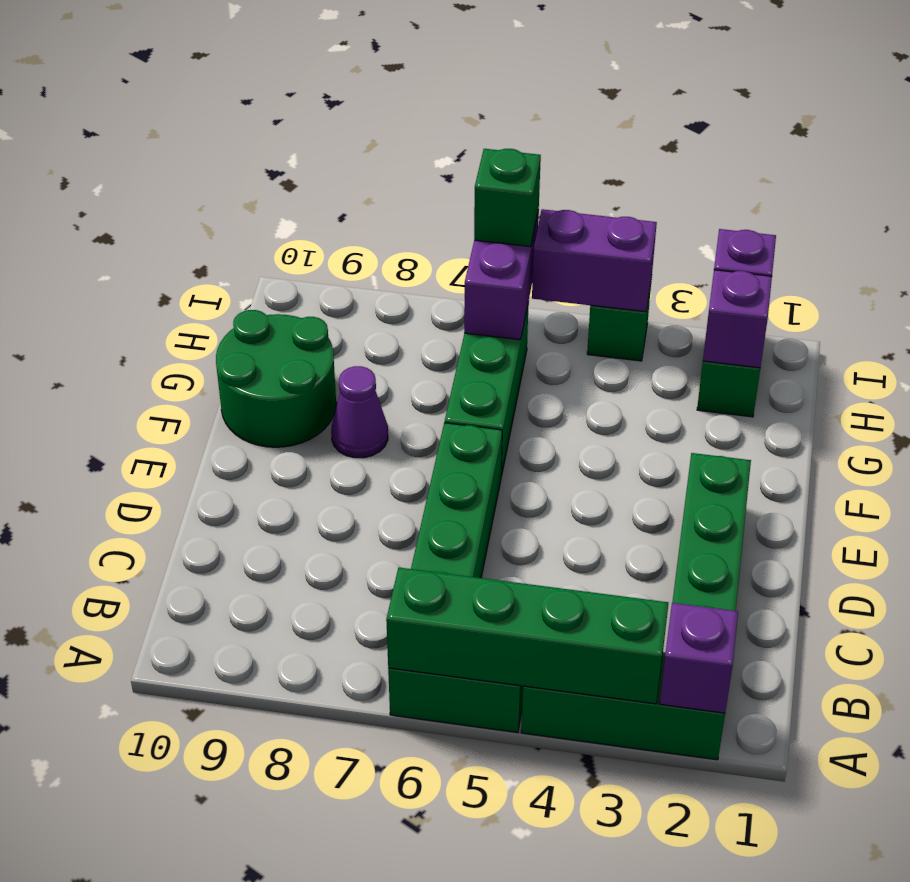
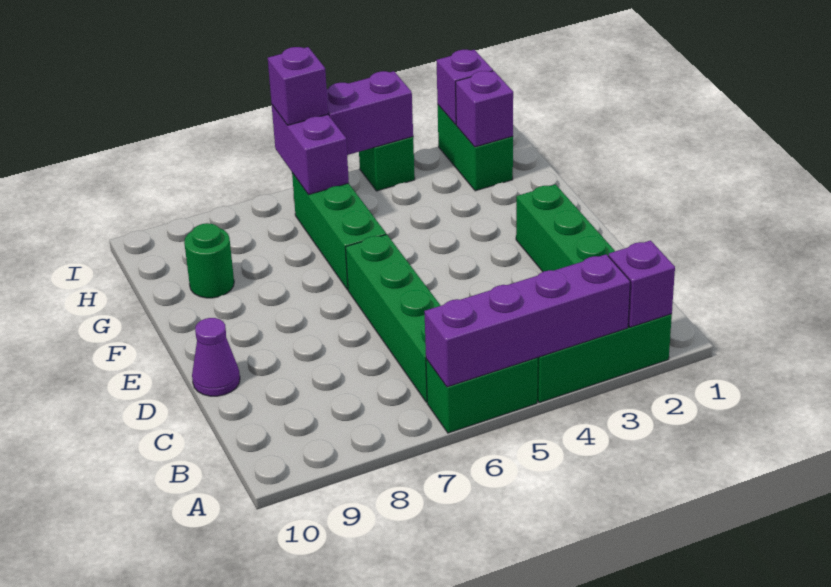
green brick A3:A6 level 2 -> purple brick A3:A6 level 2
purple cone F8 level 1 -> purple cone D10 level 1
green round brick F9:G10 level 1 -> green round brick G9 level 1
green brick I6 level 3 -> purple brick I6 level 3

